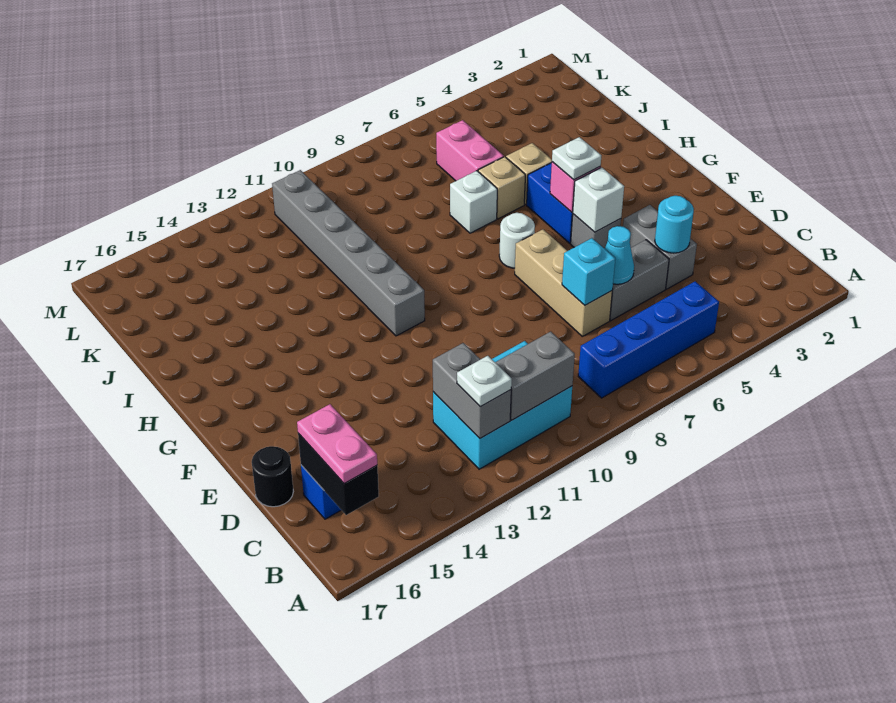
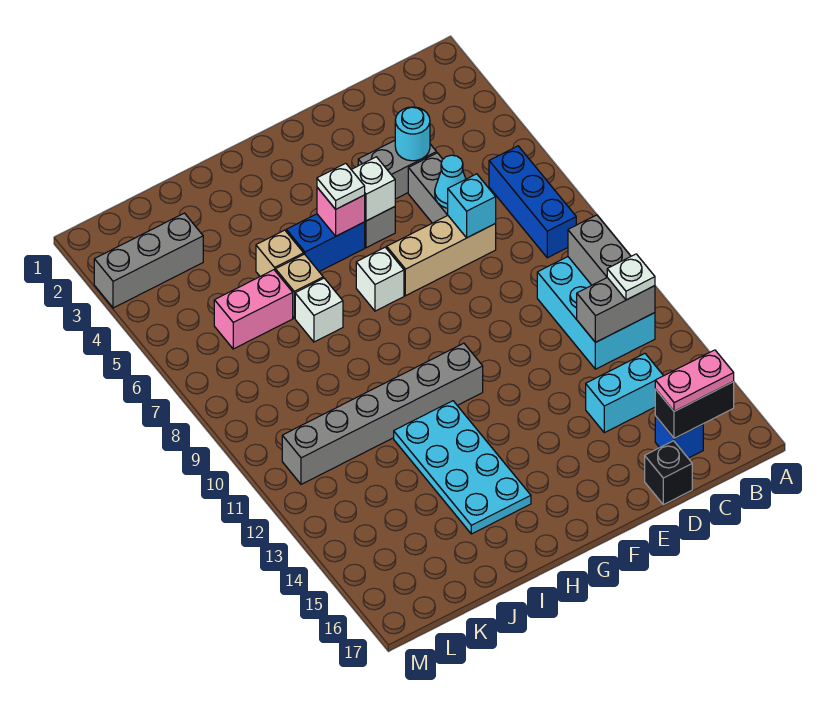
blue brick B5:B8 level 1 -> blue brick B6:B8 level 1
none -> cyan brick C14:D14 level 1
black round brick D17 level 1 -> black brick D17 level 1
white round brick G7 level 1 -> white brick G7 level 1
none -> cyan plate H12:I15 level 1
none -> grey brick K3:M3 level 1

